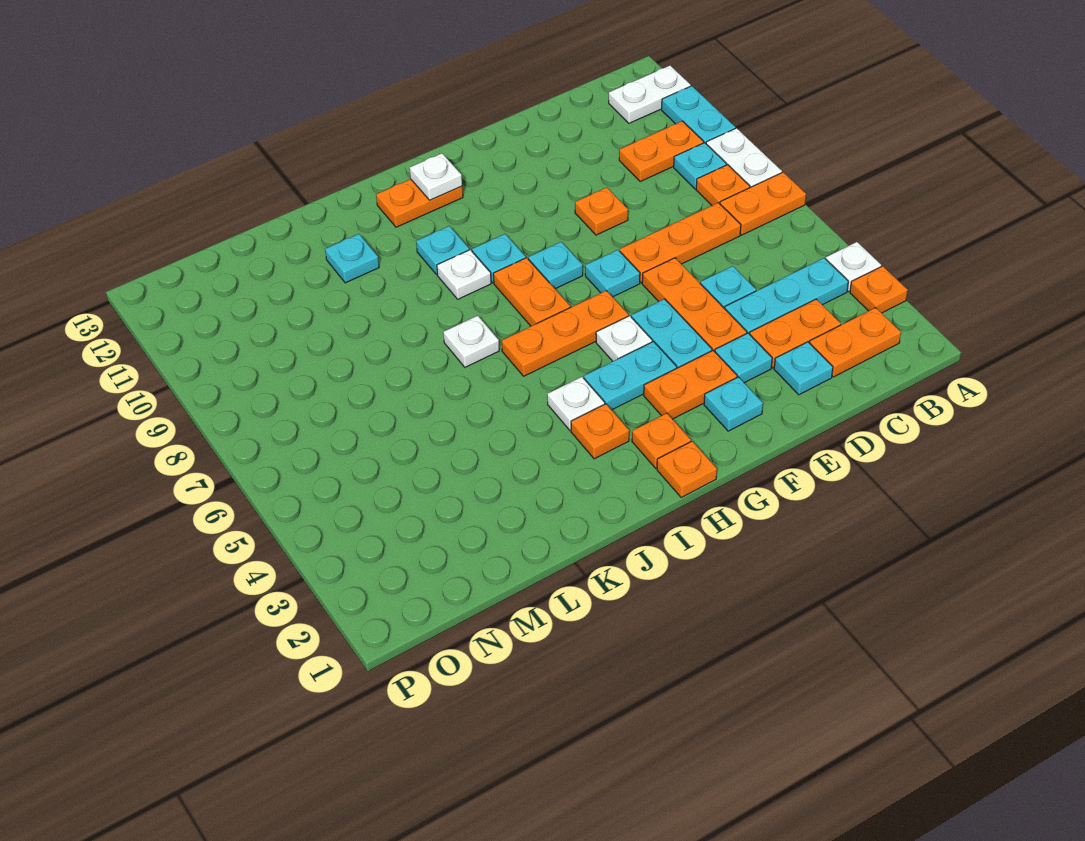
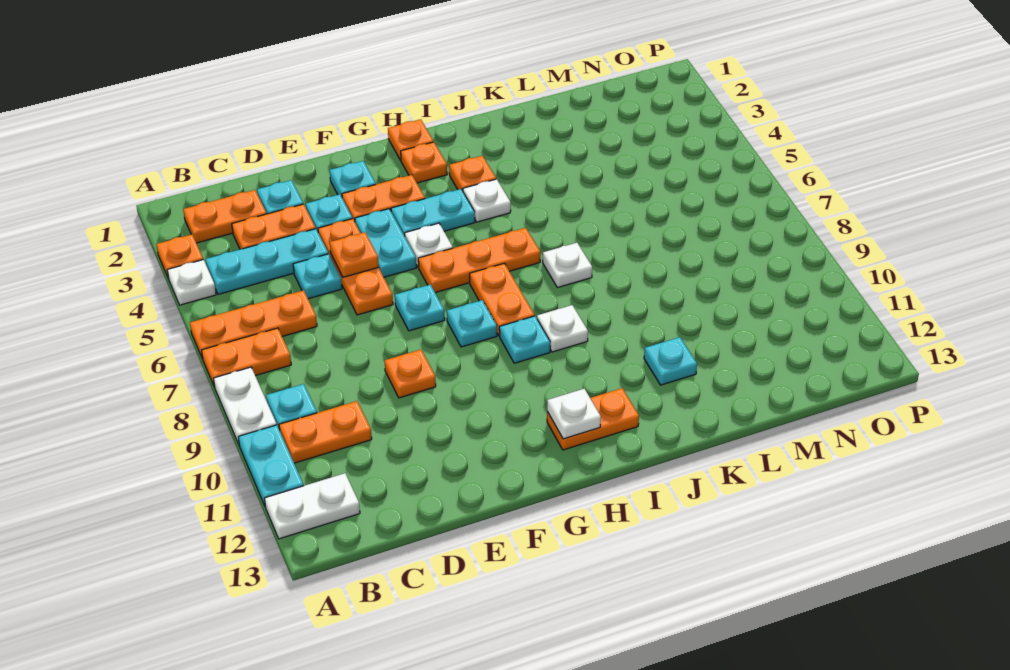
orange plate B8 level 1 -> orange plate E5 level 2
orange plate C7:E7 level 1 -> orange plate A6:C6 level 1
cyan plate I10 level 1 -> none

